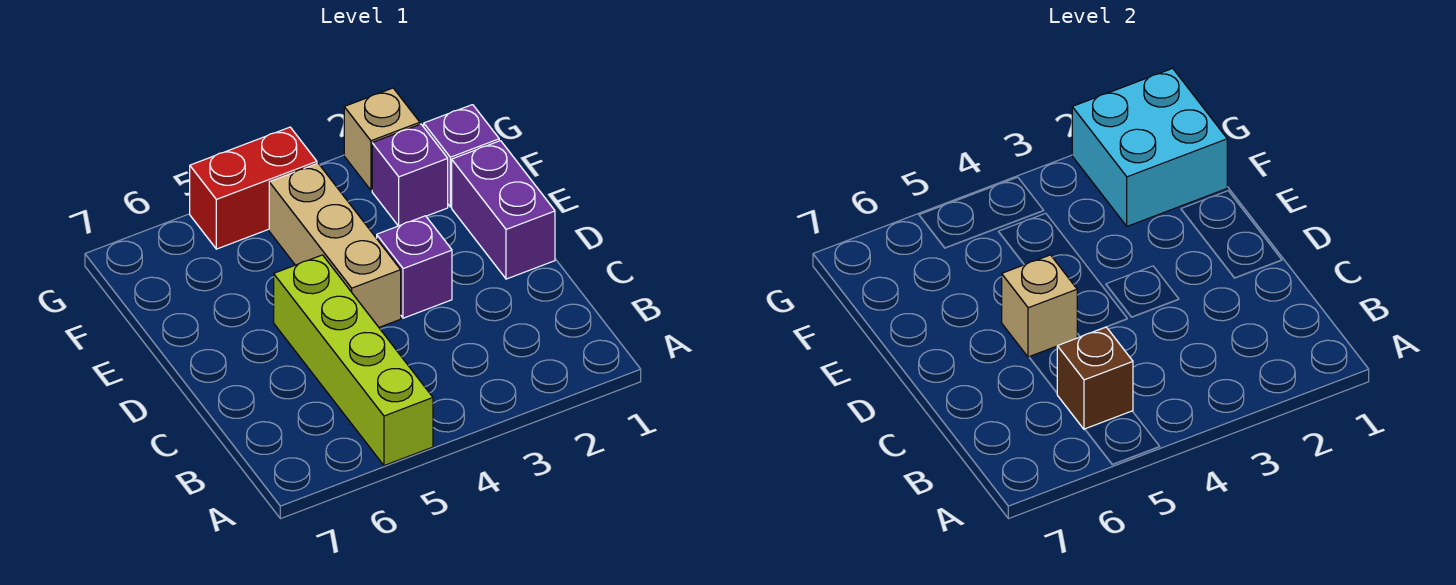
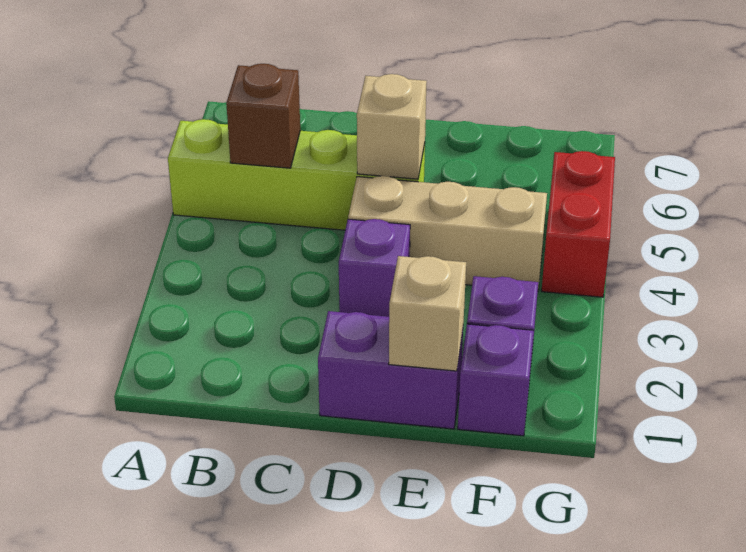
cyan brick F1:G2 level 2 -> none
tan brick G2 level 1 -> tan brick E1 level 2

